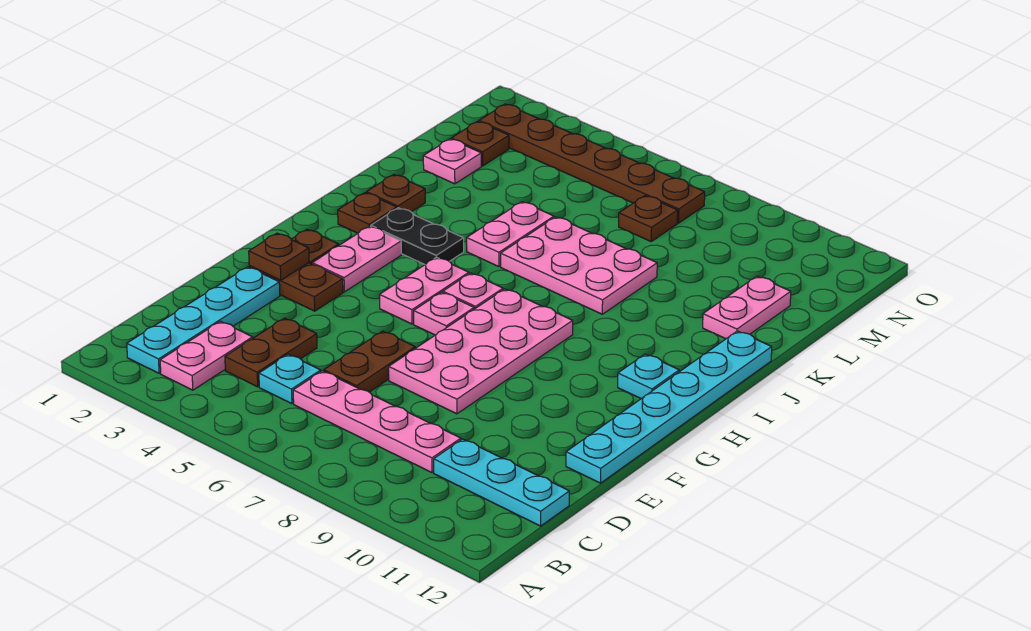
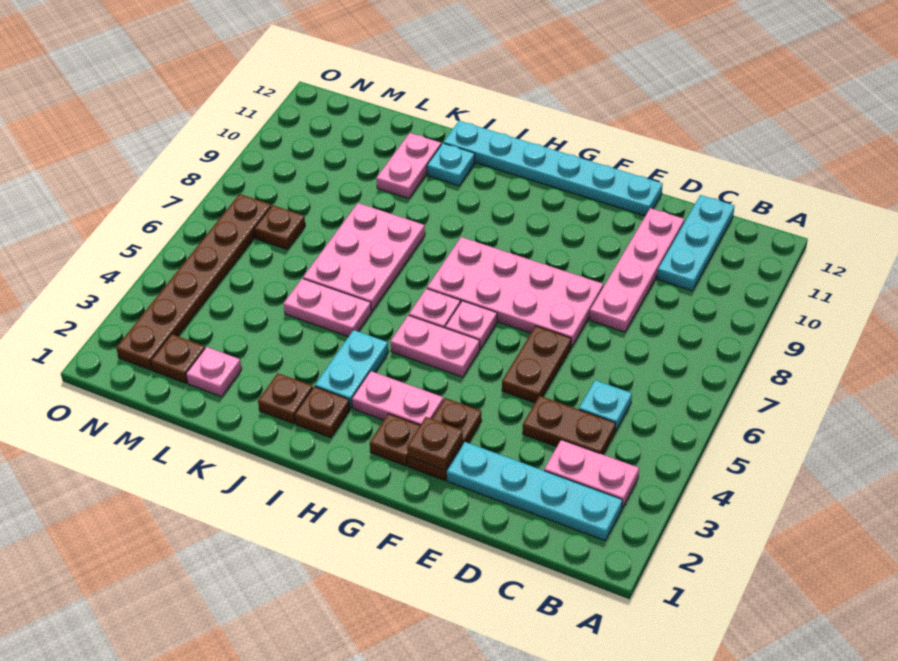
pink plate C6:C9 level 1 -> pink plate D8:D11 level 1
brown plate D6:E6 level 1 -> brown plate E5:E6 level 1
cyan plate H11 level 1 -> cyan plate J11 level 1
black plate I3:I4 level 1 -> cyan plate I3:I4 level 1
pink plate K11:L11 level 1 -> pink plate K10:K11 level 1

